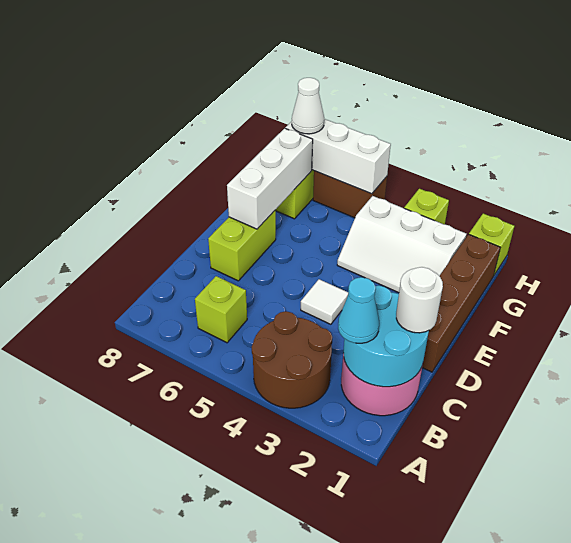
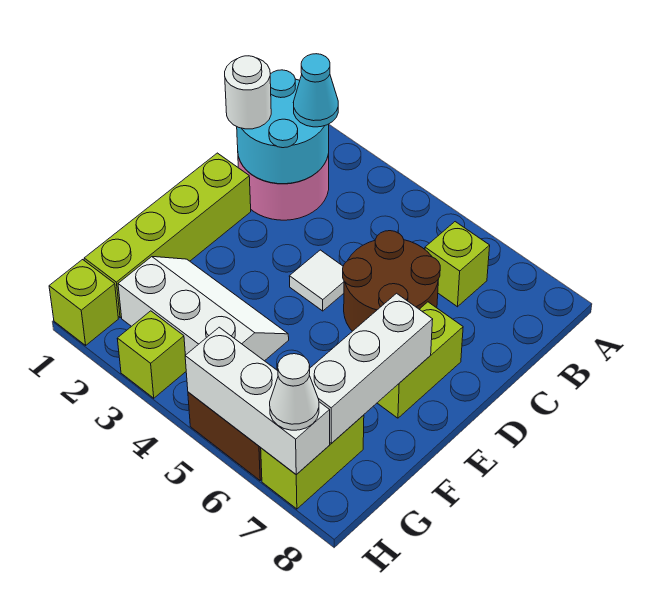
brown round brick A3:B4 level 1 -> brown round brick C5:D6 level 1
brown brick D1:G1 level 1 -> lime brick D1:G1 level 1

